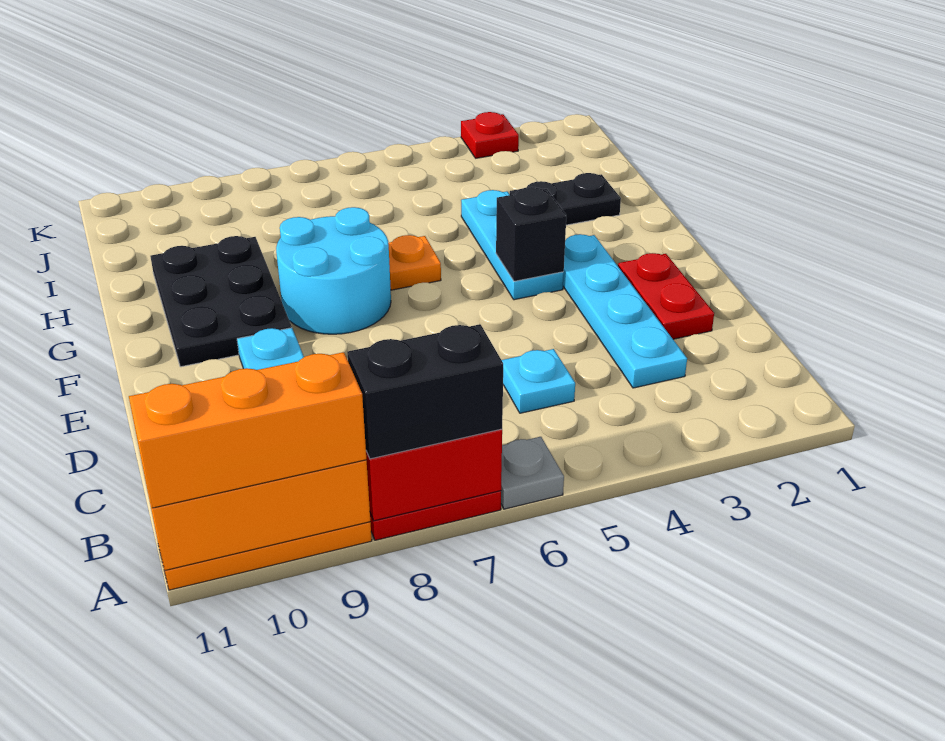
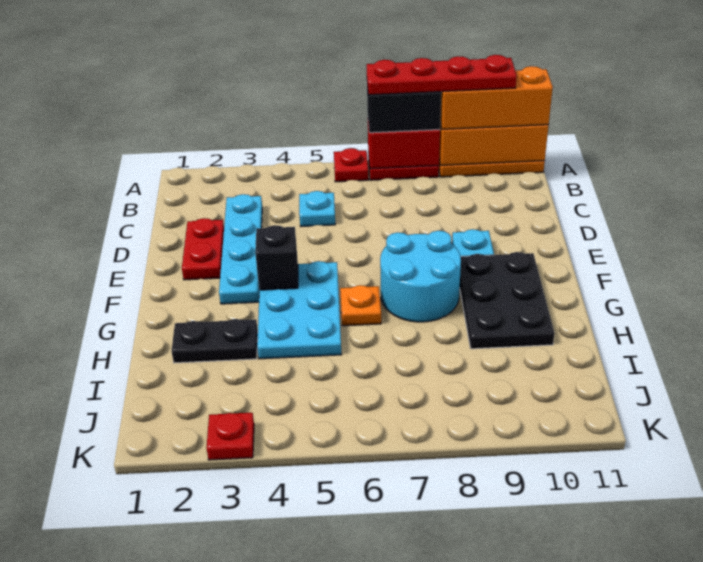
grey plate A6 level 1 -> red plate A6 level 1
none -> red plate A7:A10 level 4
cyan plate F4:H4 level 1 -> cyan plate F4:H5 level 1

